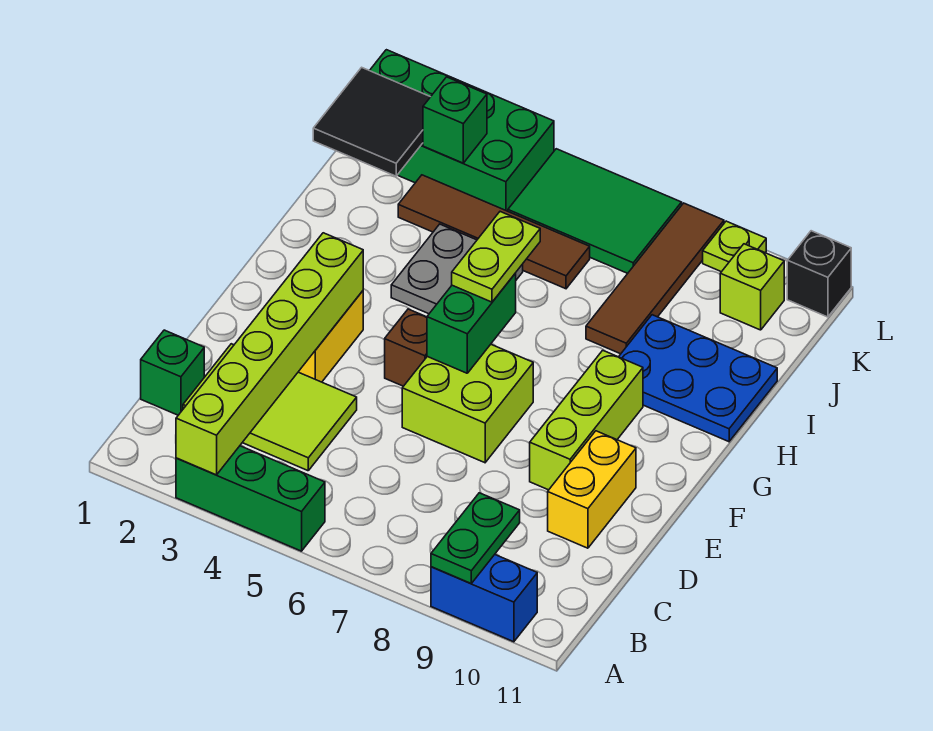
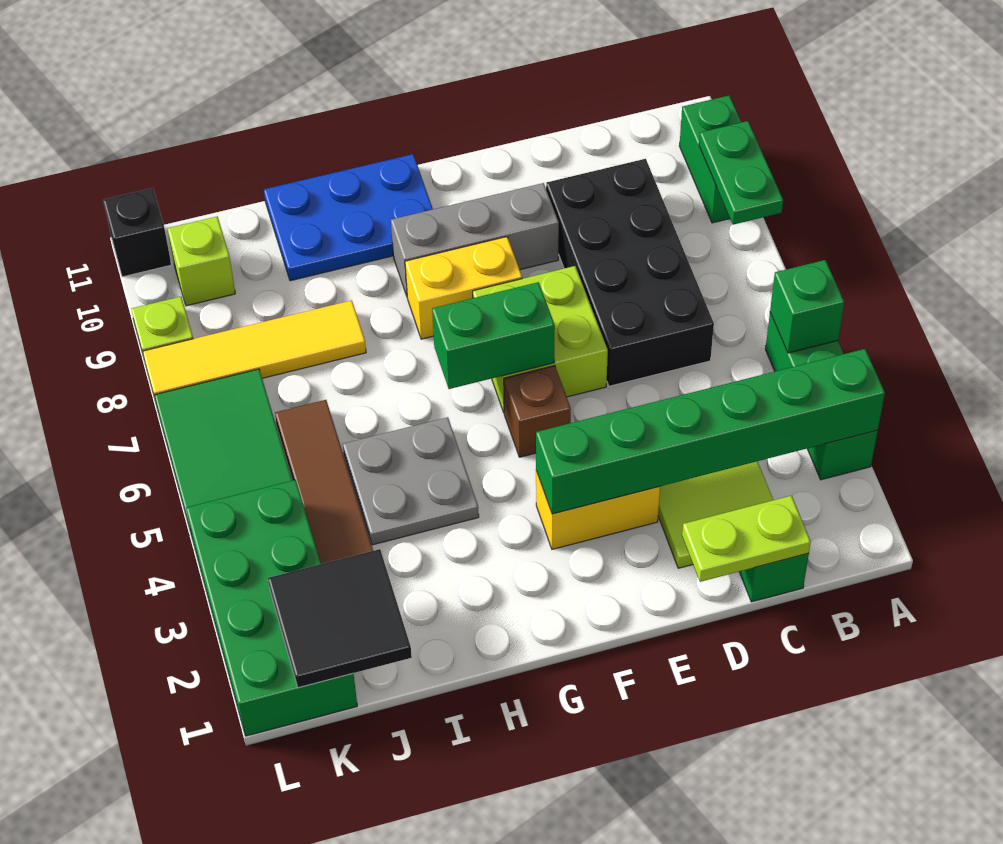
lime brick A3:F3 level 2 -> green brick A3:F3 level 2
blue brick A9:A10 level 1 -> green brick A9:A10 level 1
green plate A9:B9 level 2 -> green plate A8:A9 level 2
none -> black brick C6:D9 level 1
yellow brick D10:E10 level 1 -> yellow brick F8:G8 level 1
lime brick E9:G9 level 1 -> grey brick E9:G9 level 1
lime plate G6:H6 level 3 -> lime plate C1:D1 level 2
blue plate H9:I11 level 1 -> blue plate G10:I11 level 1
brown tile I8:L8 level 1 -> yellow tile I8:L8 level 1
green brick K3 level 2 -> green brick A5 level 2

